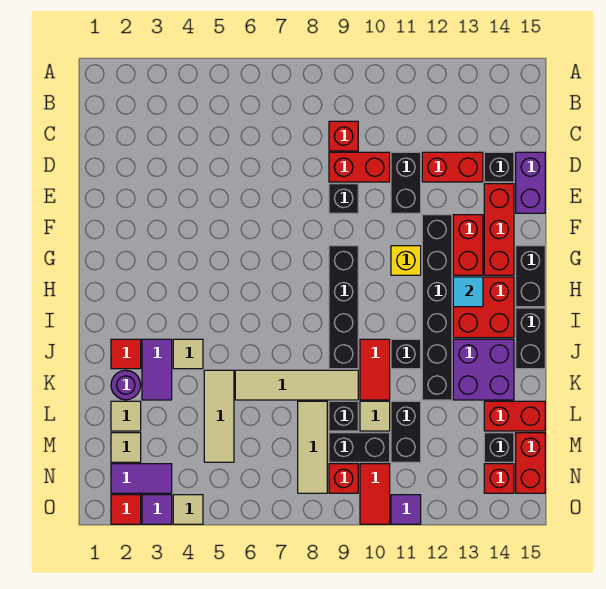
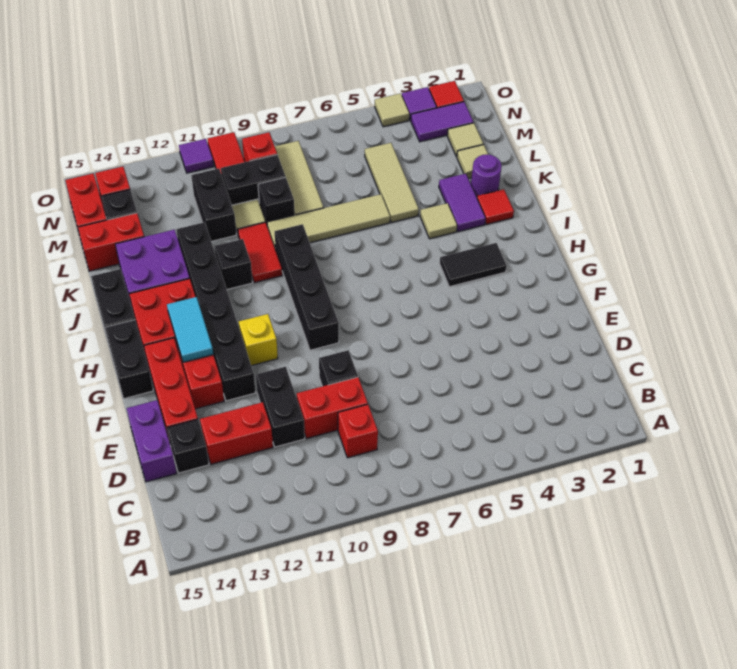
none -> black tile H3:H4 level 1
cyan tile H13 level 2 -> cyan tile G13:H13 level 2

